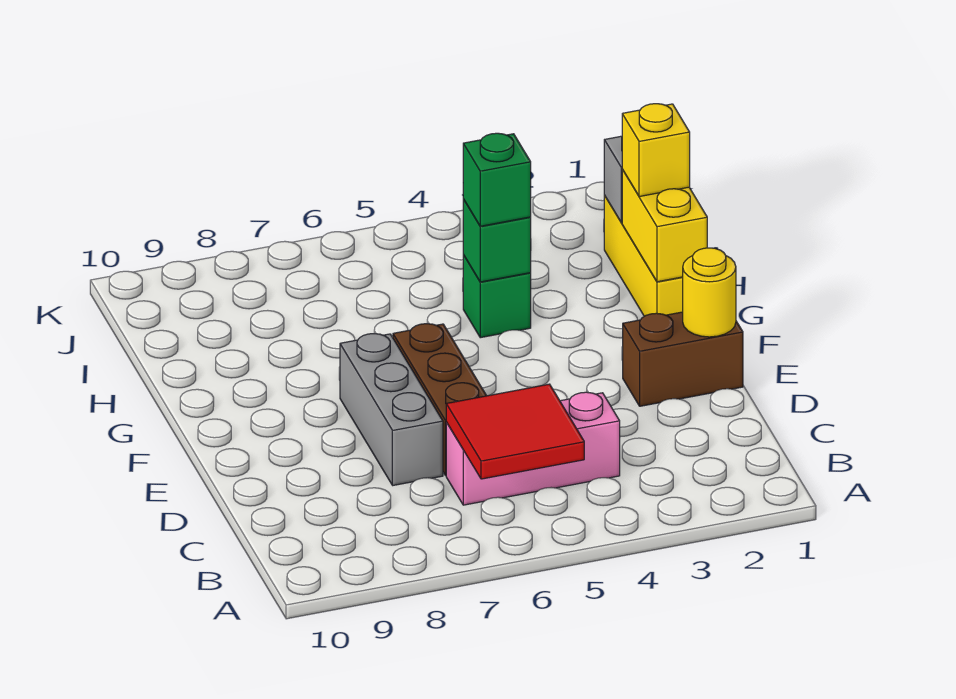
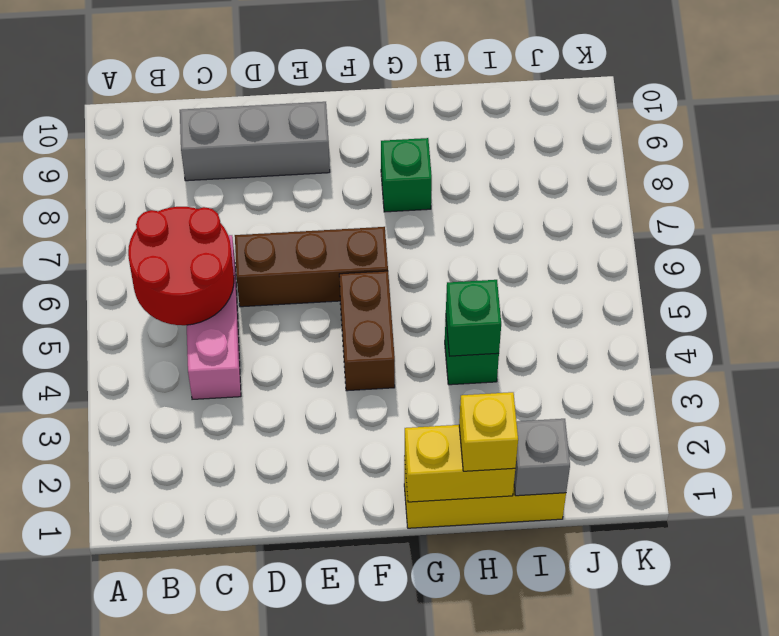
red tile B5:C6 level 2 -> red round brick B5:C6 level 2
grey brick D7:F7 level 1 -> grey brick C9:E9 level 1
brown brick E1:E2 level 1 -> brown brick F4:F5 level 1
yellow round brick E1 level 2 -> none
green brick H4 level 3 -> green brick G8 level 1

